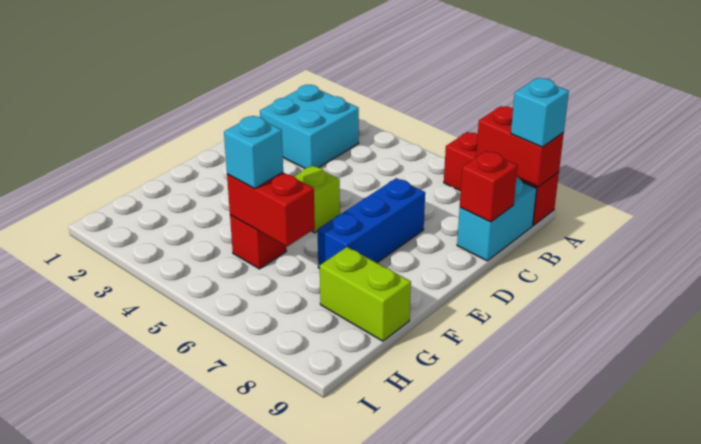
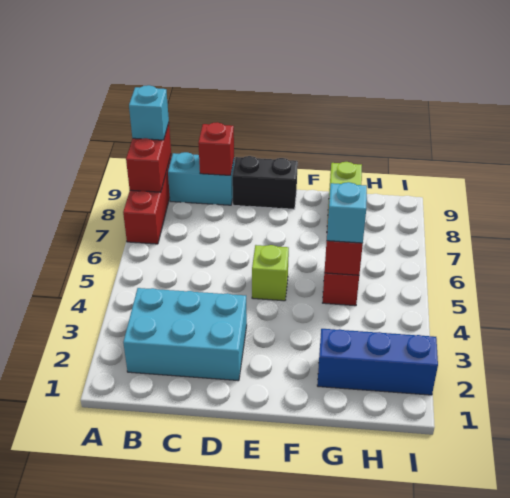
cyan brick B2:C3 level 1 -> cyan brick B2:D3 level 1
blue brick D7:F7 level 1 -> blue brick G2:I2 level 1
none -> black brick D9:E9 level 1

